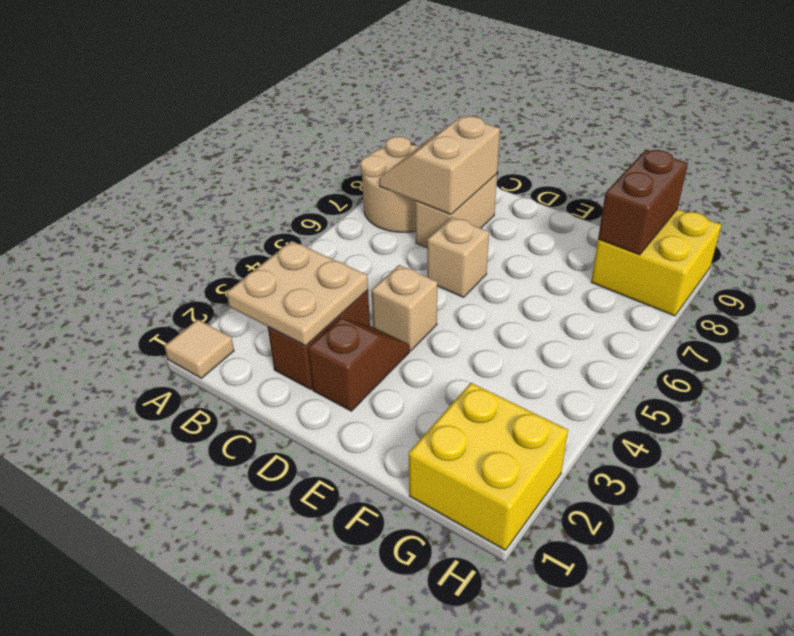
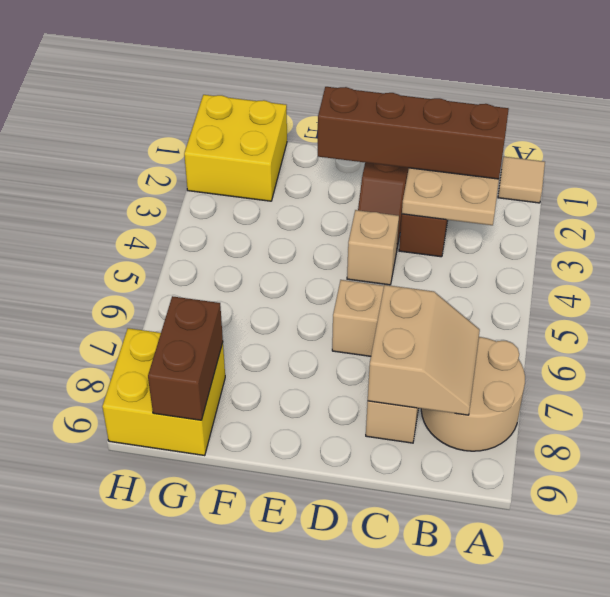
none -> brown brick B2:E2 level 3

